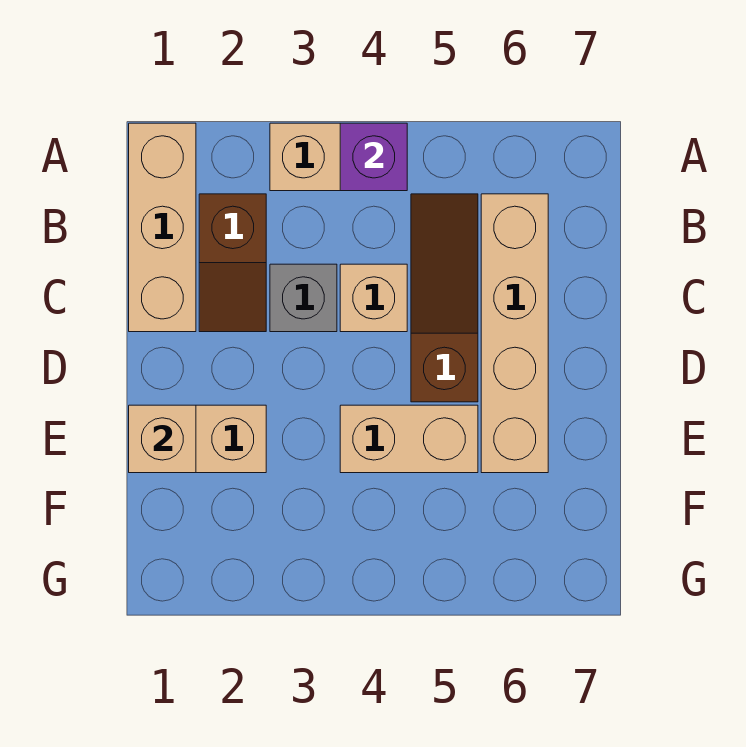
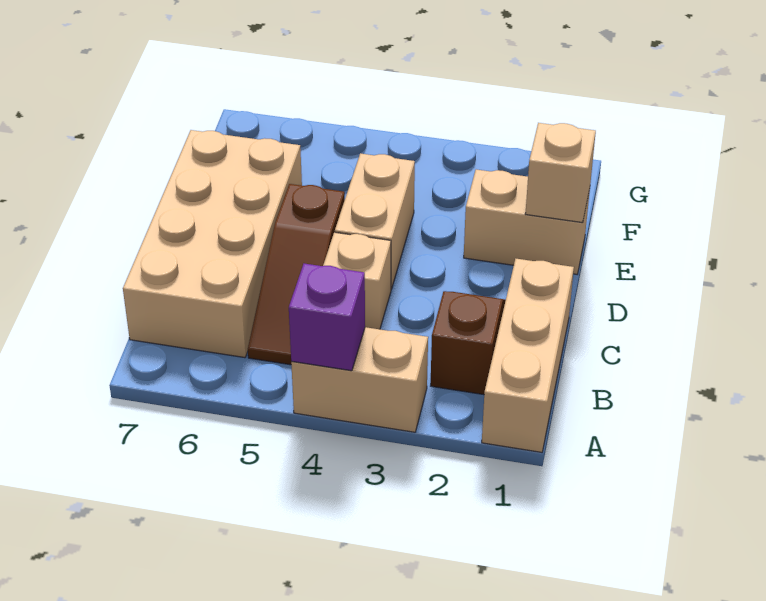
tan brick B6:E6 level 1 -> tan brick B6:E7 level 1
grey brick C3 level 1 -> none
tan brick E4:E5 level 1 -> tan brick D4:E4 level 1

